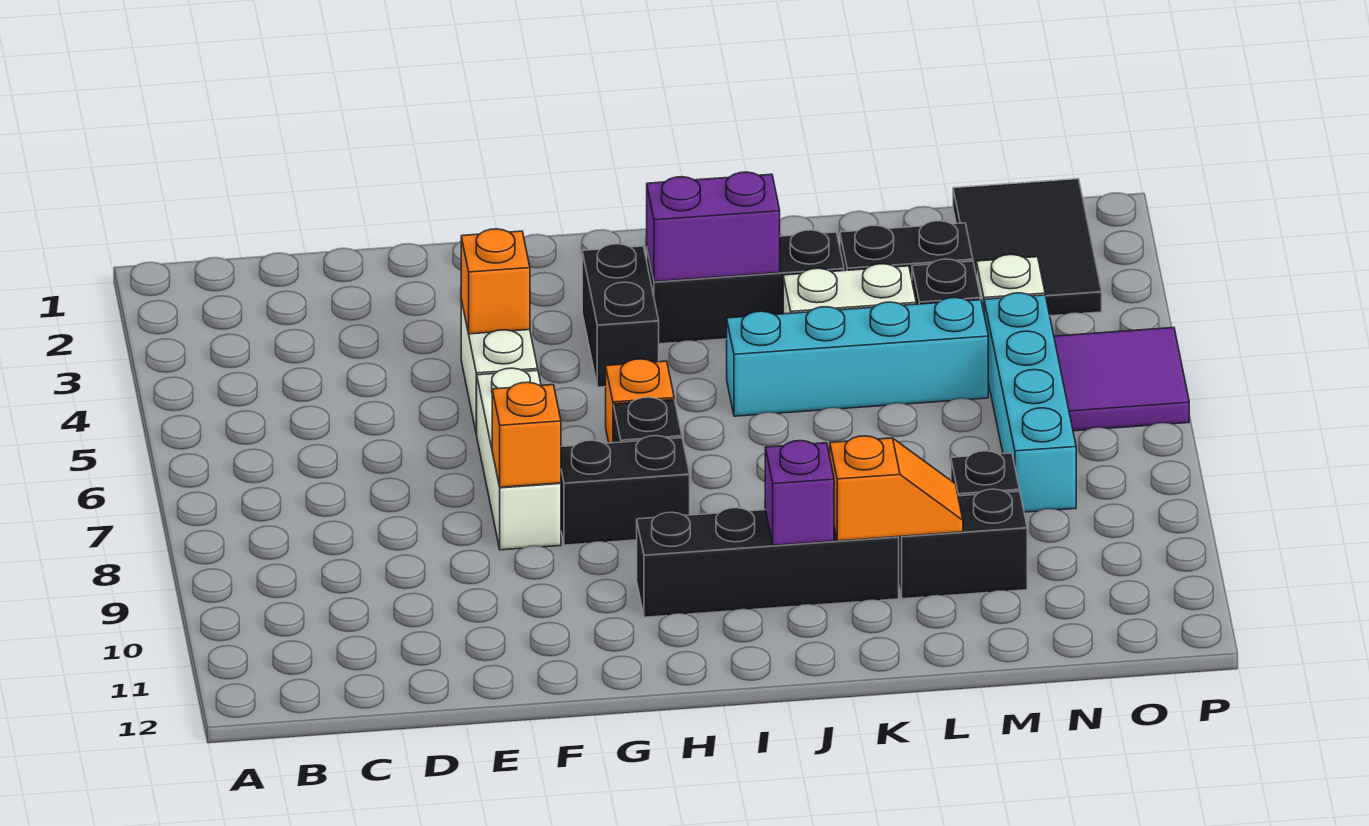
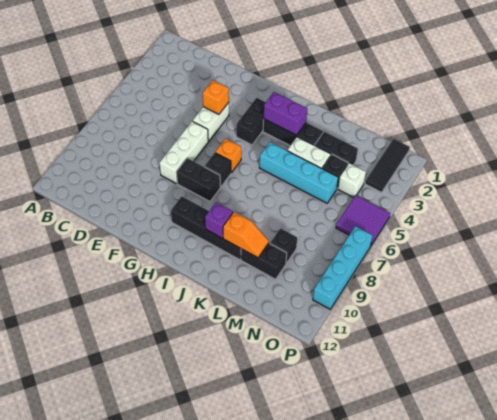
orange brick F8 level 2 -> none
black tile N1:O3 level 1 -> black tile O1:O3 level 1
cyan brick N5:N8 level 1 -> cyan brick P7:P10 level 1

